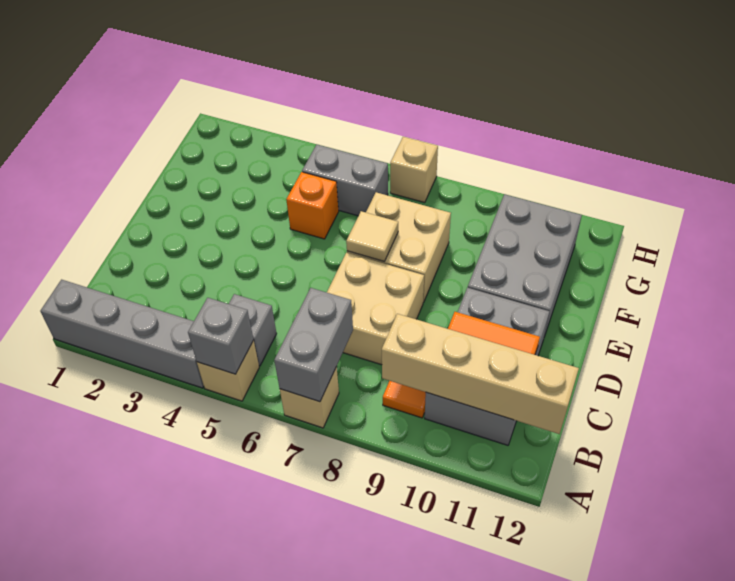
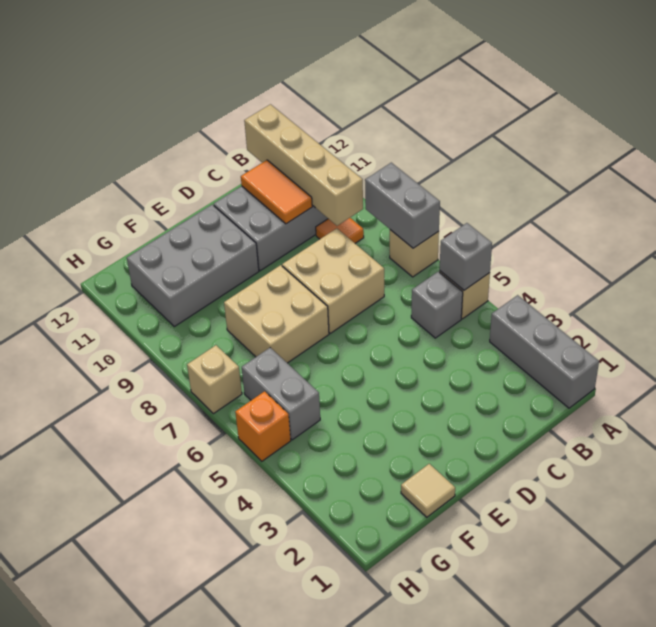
grey brick A1:A4 level 1 -> grey brick A1:A3 level 1
grey brick A7:B7 level 2 -> grey brick A7:A8 level 2
tan tile E7 level 2 -> tan tile F1 level 1
orange brick F5 level 1 -> orange brick H5 level 1

